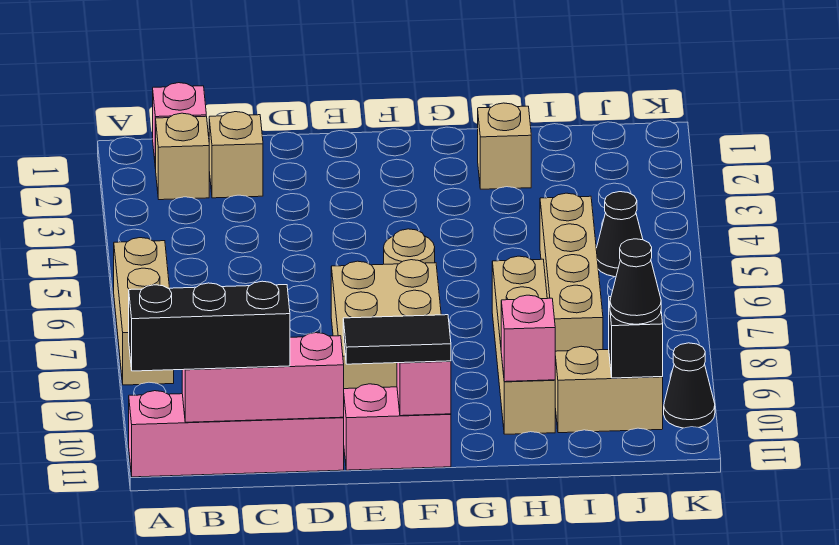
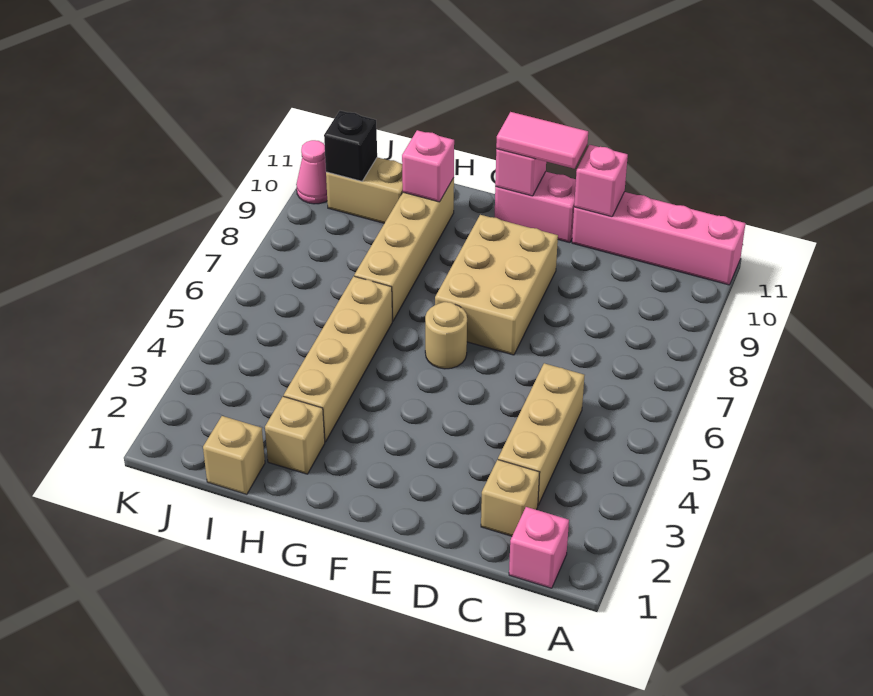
tan brick A6:A8 level 1 -> tan brick C3:C5 level 1
black brick A11:C11 level 3 -> none
tan brick B2 level 1 -> tan brick I1 level 1
pink brick B11:D11 level 2 -> pink brick D11 level 2
black tile E11:F11 level 3 -> pink tile E11:F11 level 3
tan brick I5:I8 level 1 -> tan brick H3:H6 level 1
black cone J5 level 1 -> none
black cone J10 level 3 -> none
black cone K10 level 1 -> pink cone K10 level 1

